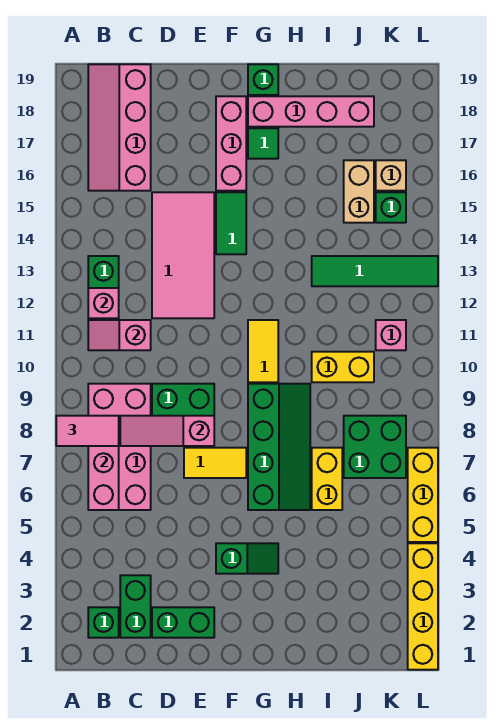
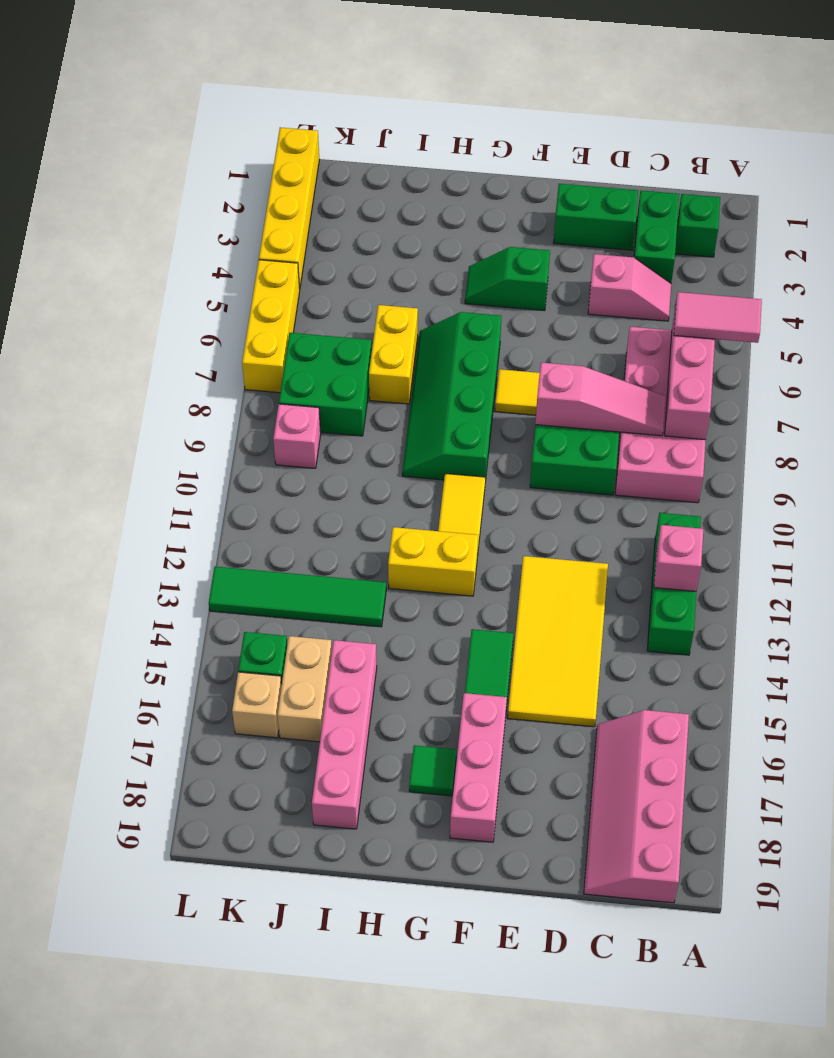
pink tile A8:B8 level 3 -> pink tile A6:B6 level 3
pink slope B11:C11 level 2 top C -> pink slope C4:D4 level 1 top D
pink slope B16:C19 level 1 top C -> pink slope B16:C19 level 1 top B
pink tile D12:E15 level 1 -> yellow tile D12:E15 level 1
pink brick G18:J18 level 1 -> pink brick I15:I18 level 1
green brick G19 level 1 -> none
yellow brick I10:J10 level 1 -> yellow brick G12:H12 level 1
pink brick K11 level 1 -> pink brick K9 level 1

